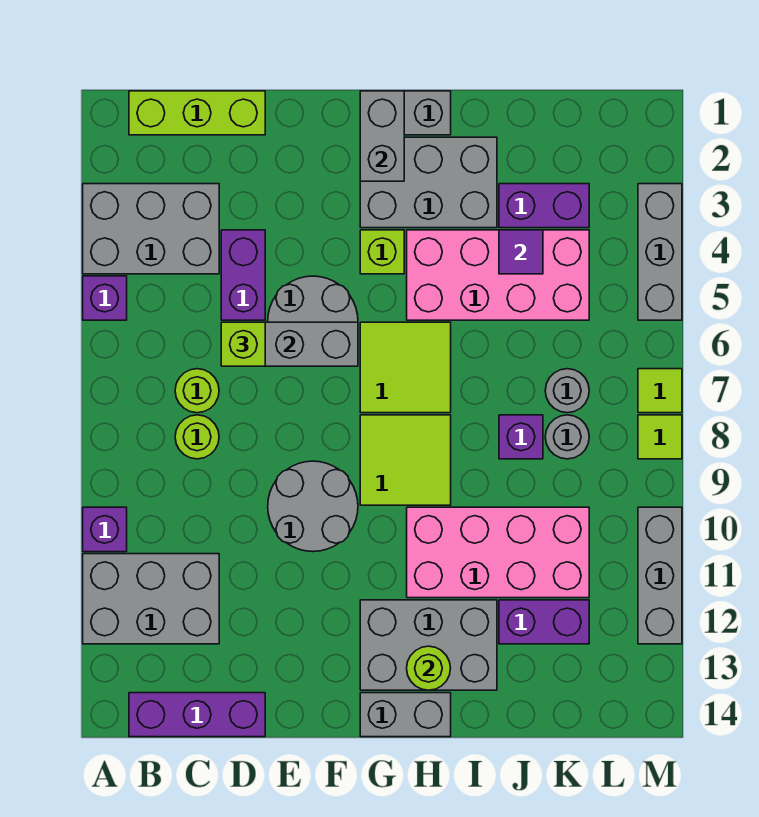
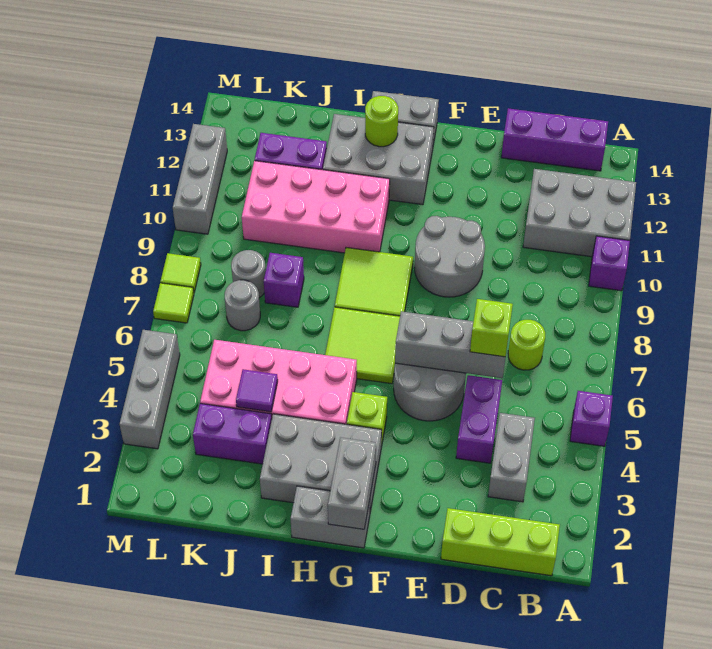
grey brick A3:C4 level 1 -> grey brick C3:C4 level 1
lime round brick C8 level 1 -> none

